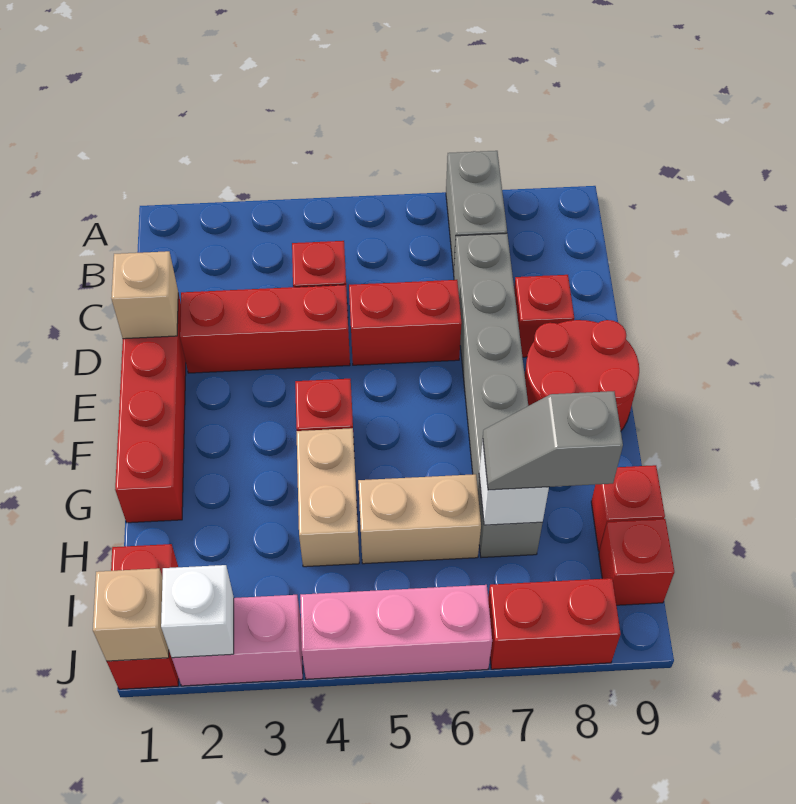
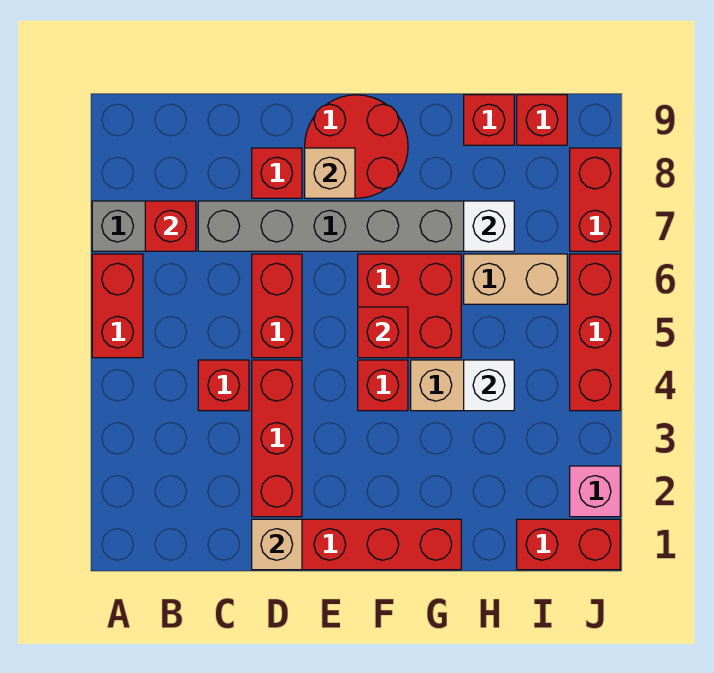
none -> red brick A5:A6 level 1
none -> red brick B7 level 2
none -> red brick F5:G6 level 1
none -> red brick F5 level 2
tan brick H5:H6 level 1 -> tan brick H6:I6 level 1
grey slope H7:H8 level 3 top 8 -> none
tan brick J1 level 2 -> tan brick E8 level 2
pink brick J2:J3 level 1 -> pink brick J2 level 1
white brick J2 level 2 -> white brick H4 level 2
pink brick J4:J6 level 1 -> red brick J4:J6 level 1

